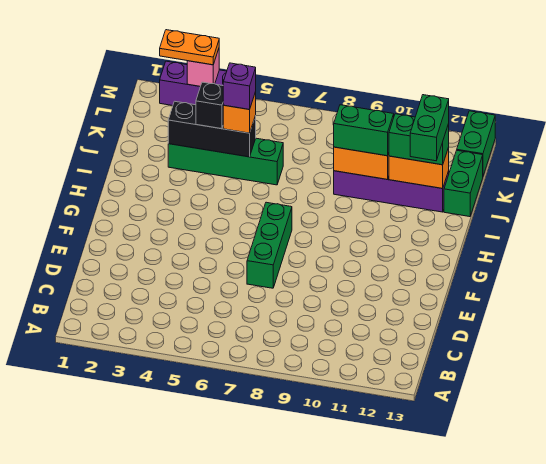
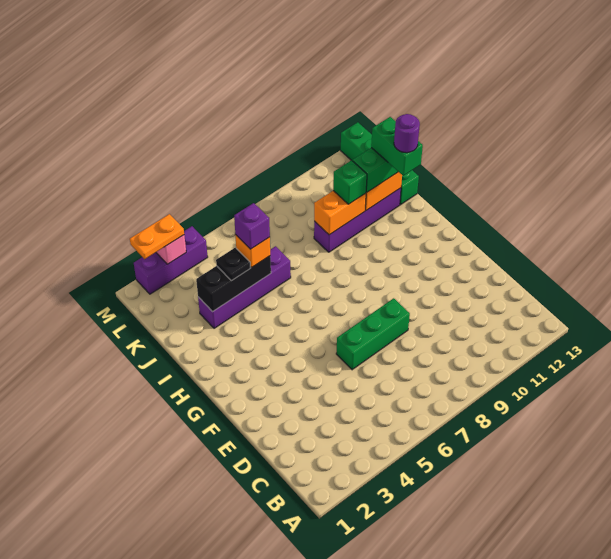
green brick E7:G7 level 1 -> green brick E6:E8 level 1
none -> purple round brick I12 level 5
green brick J3:J6 level 1 -> purple brick J3:J6 level 1
black brick J4 level 3 -> black plate J4 level 3
green brick J9:J10 level 3 -> green brick J10 level 3

